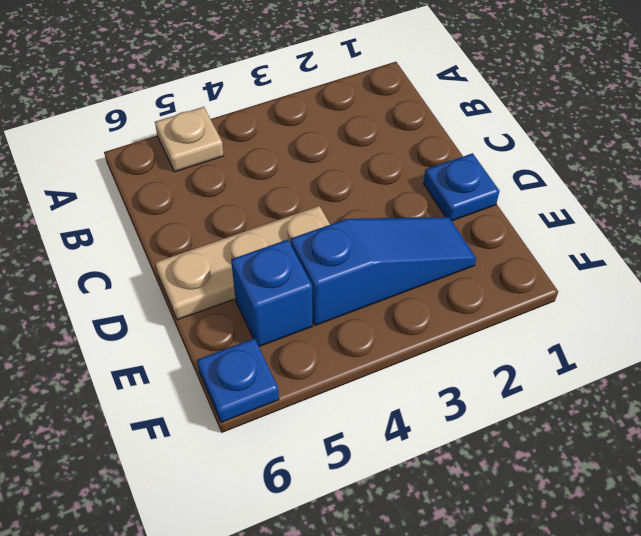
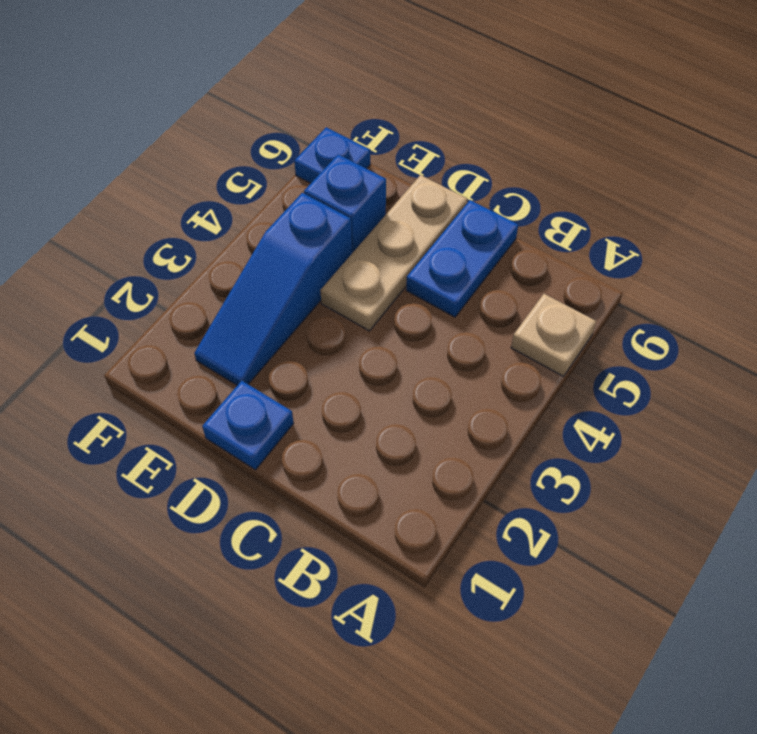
none -> blue plate C5:C6 level 1

